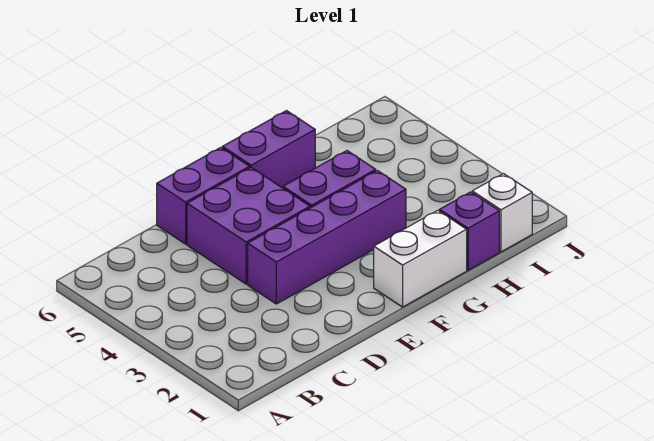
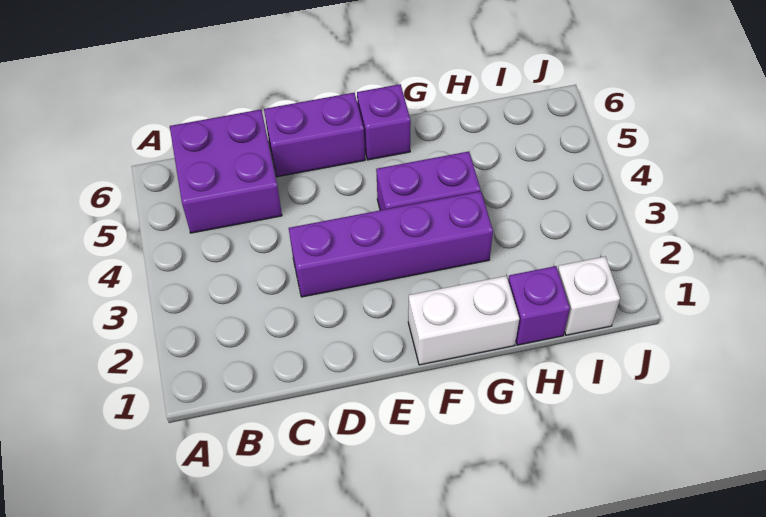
purple brick D4:E5 level 1 -> purple brick B5:C6 level 1
purple brick F6:G6 level 1 -> purple brick F6 level 1

